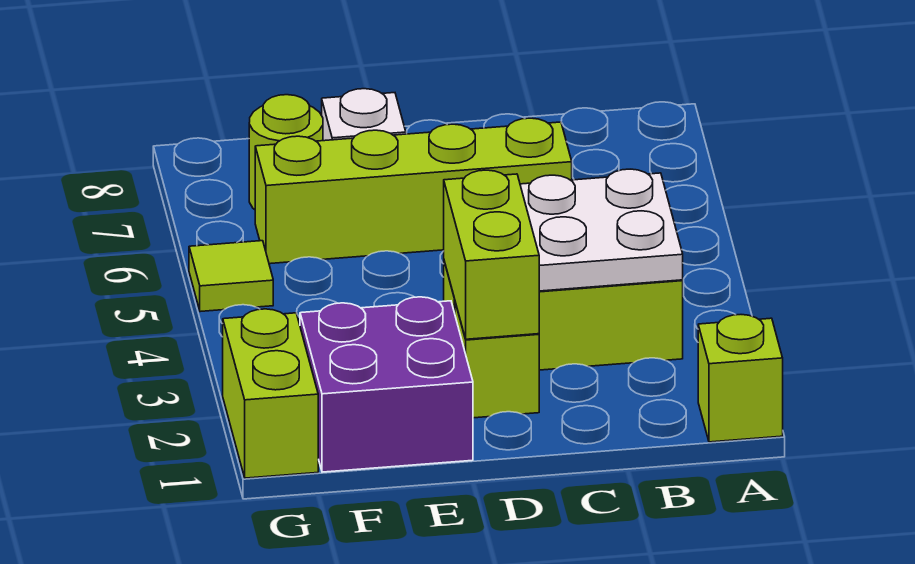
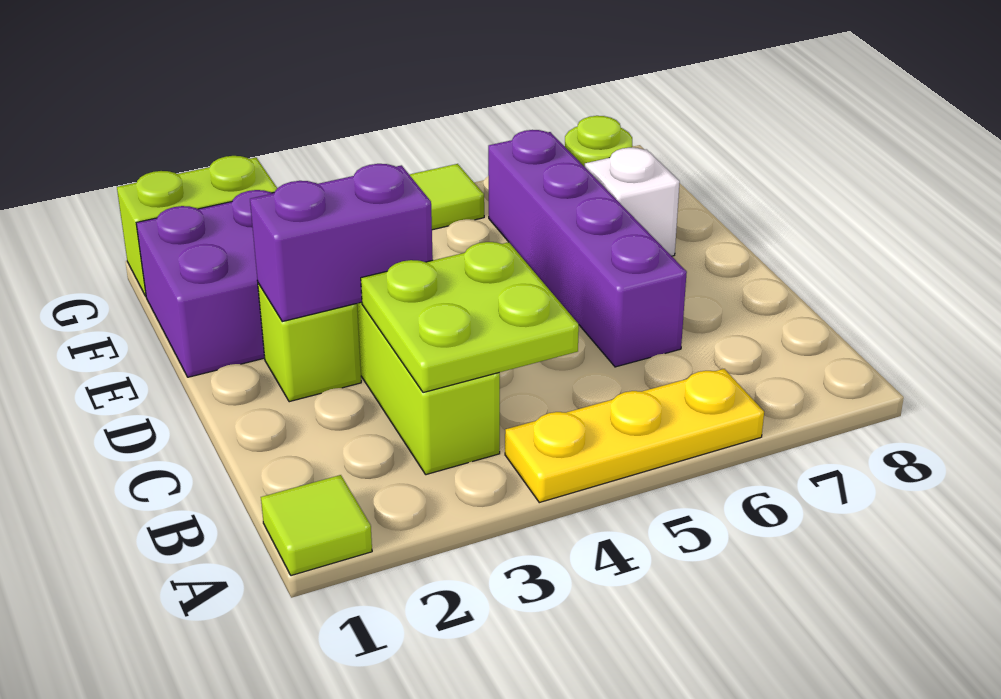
lime brick A1 level 1 -> lime tile A1 level 1
none -> yellow plate A4:A6 level 1
white plate B3:C4 level 2 -> lime plate B3:C4 level 2
lime brick C6:F6 level 1 -> purple brick C6:F6 level 1
lime brick D2:D3 level 2 -> purple brick D2:D3 level 2

